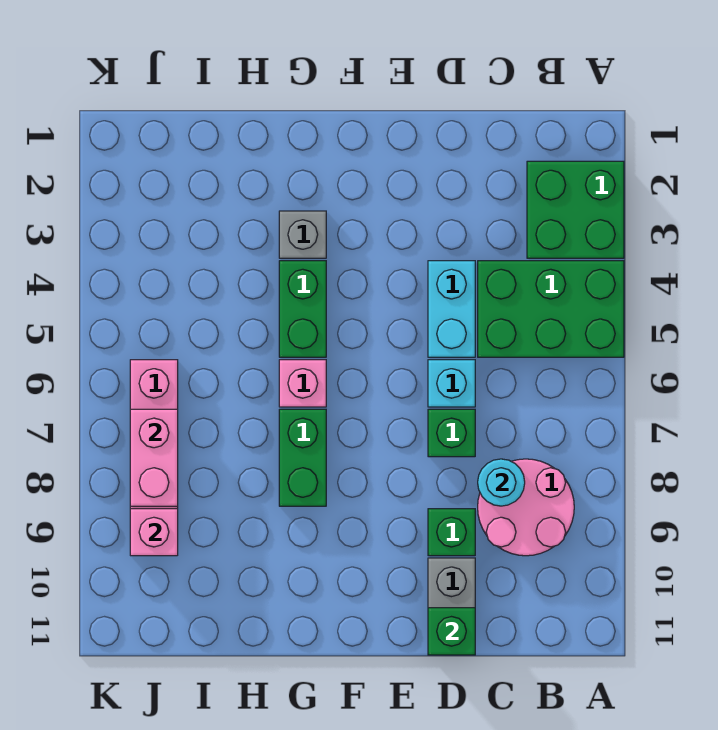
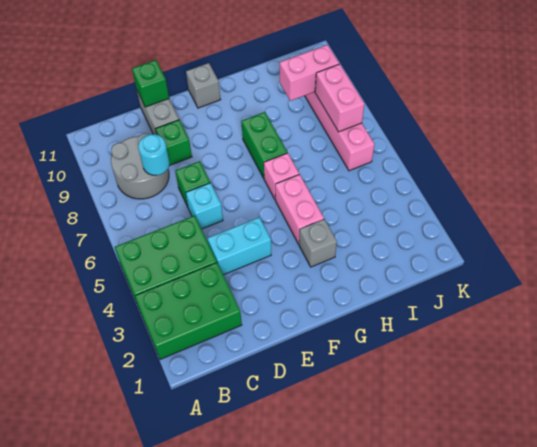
green brick A2:B3 level 1 -> green brick A2:C3 level 1
pink round brick B8:C9 level 1 -> grey round brick B8:C9 level 1
cyan brick D4:D5 level 1 -> cyan brick D4:E4 level 1
none -> grey brick F11 level 1
green brick G4:G5 level 1 -> pink brick G4:G5 level 1
pink brick J9 level 2 -> pink brick I9:J9 level 2

